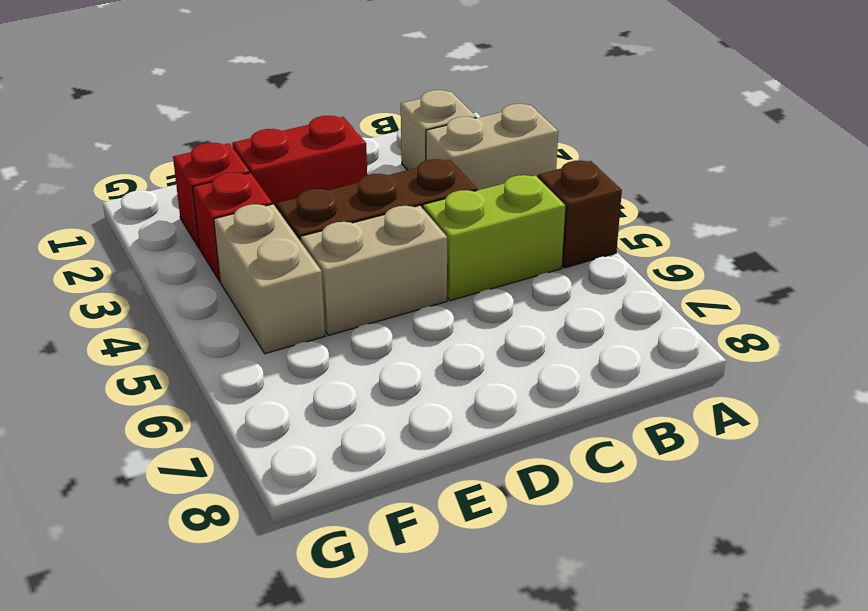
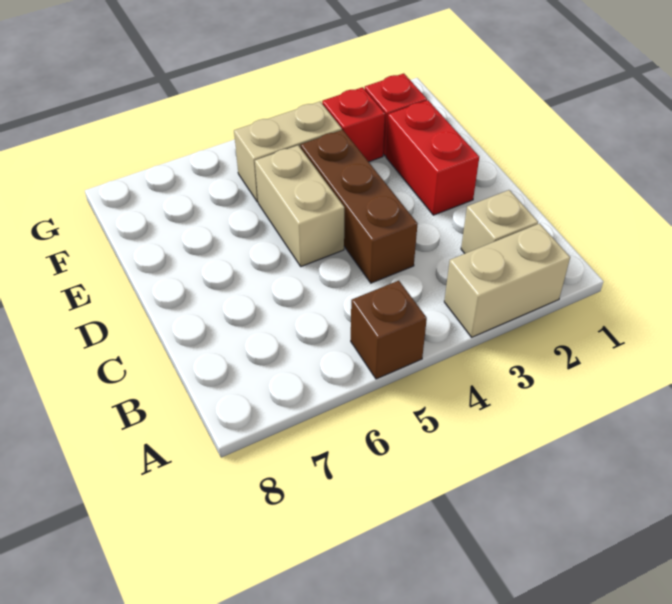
tan brick A3:B3 level 1 -> tan brick A2:A3 level 1
lime brick B5:C5 level 1 -> none

